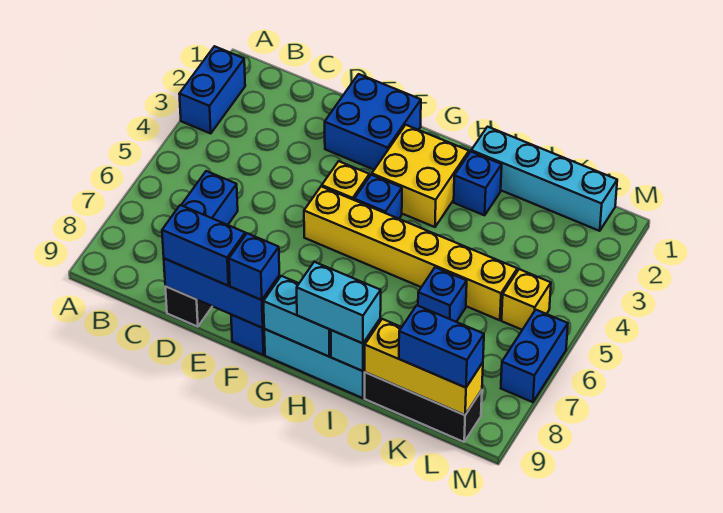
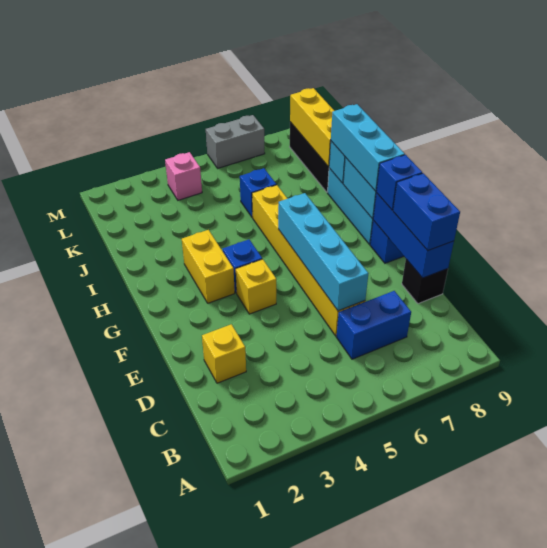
blue brick A2:A3 level 1 -> none
blue brick E1:F2 level 1 -> none
yellow brick F5:K5 level 1 -> yellow brick D6:I6 level 1
yellow brick G2:H3 level 1 -> yellow brick G3:H3 level 1
cyan brick H9:I9 level 3 -> cyan brick G9:I9 level 3
cyan brick I1:L1 level 1 -> cyan brick D6:G6 level 2
blue brick I2 level 1 -> none
blue brick K9:L9 level 3 -> none
none -> pink brick L4 level 1
yellow brick L5 level 1 -> yellow brick D2 level 1
blue brick M6:M7 level 1 -> grey brick M6:M7 level 1

